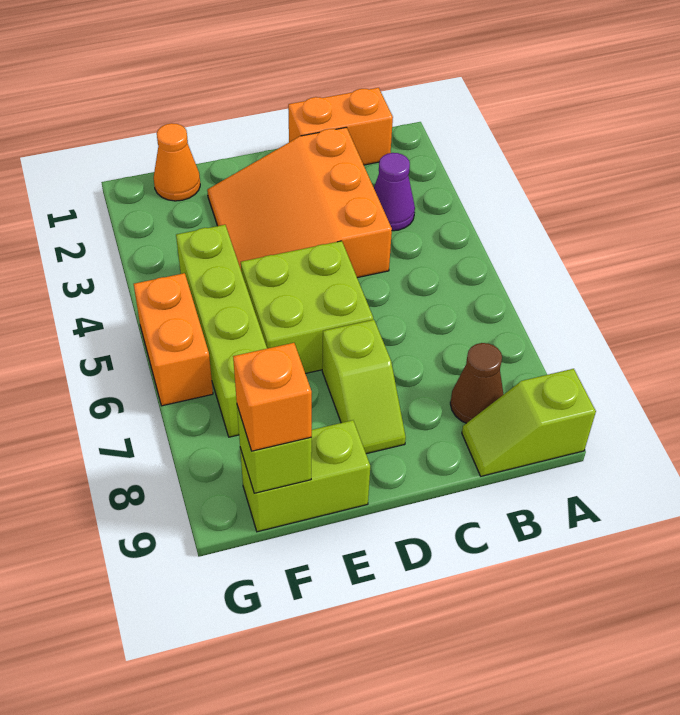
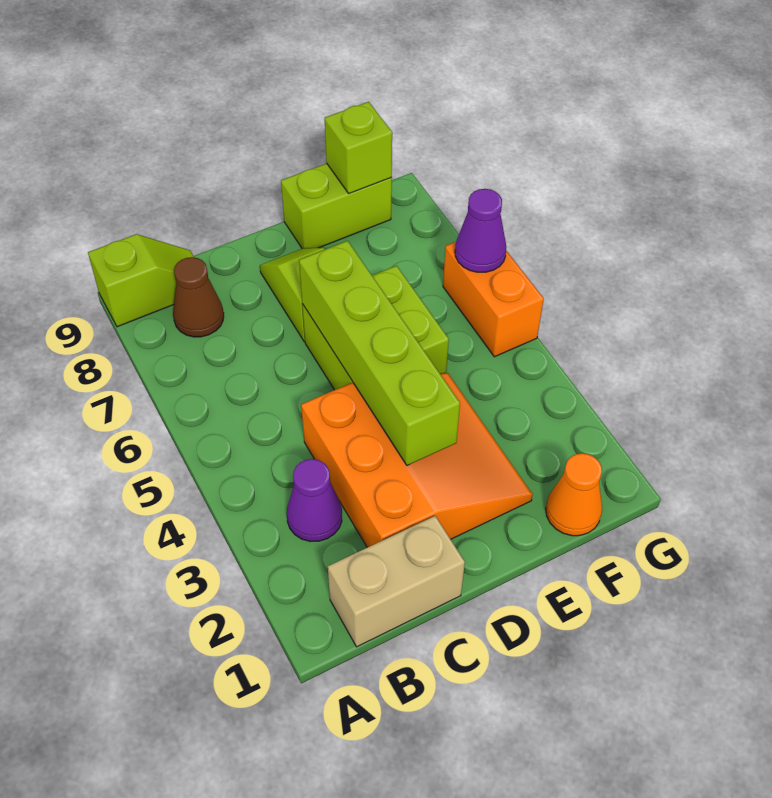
orange brick B1:C1 level 1 -> tan brick B1:C1 level 1
lime brick F4:F7 level 1 -> lime brick D3:D6 level 2
orange brick F9 level 3 -> none
none -> purple cone G6 level 2

